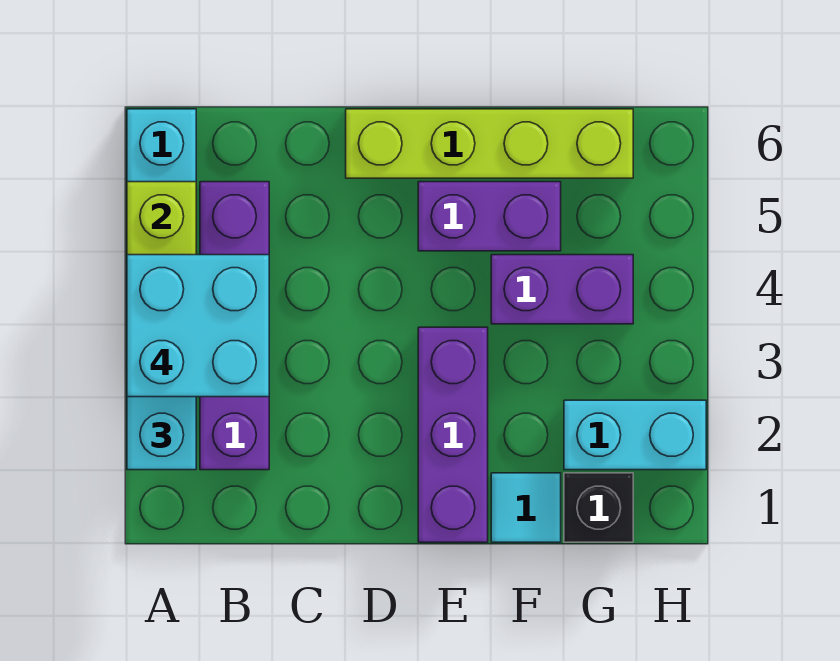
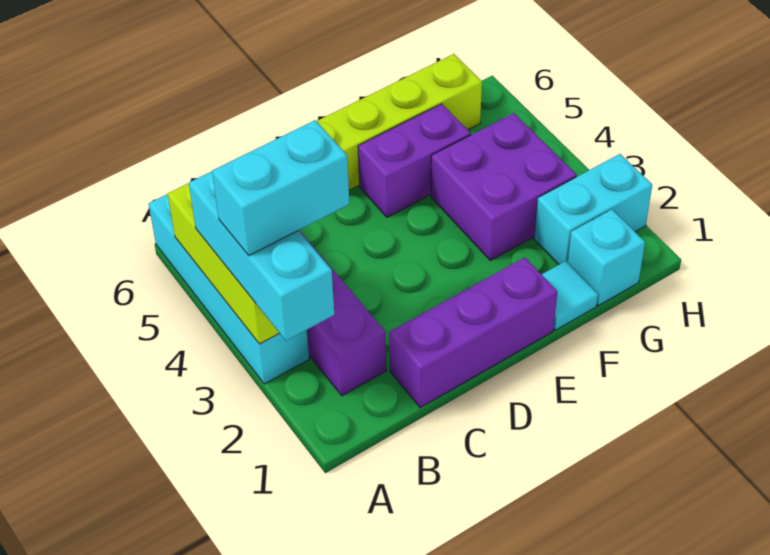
cyan brick A3:B4 level 4 -> cyan brick A3:B3 level 4
purple brick E1:E3 level 1 -> purple brick C1:E1 level 1
purple brick F4:G4 level 1 -> purple brick F3:G4 level 1
black brick G1 level 1 -> cyan brick G1 level 1

